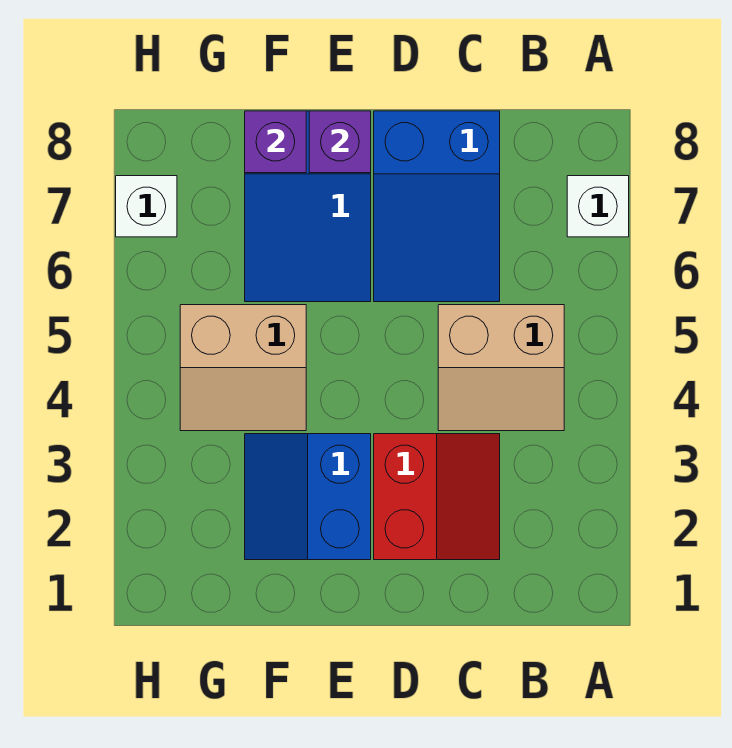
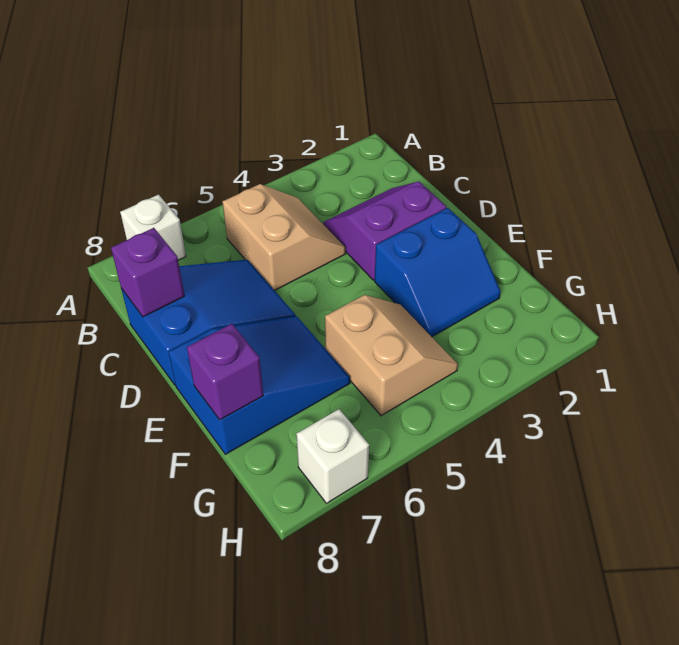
red slope C2:D3 level 1 top D -> purple slope C2:D3 level 1 top D
purple brick E8 level 2 -> purple brick C8 level 2

